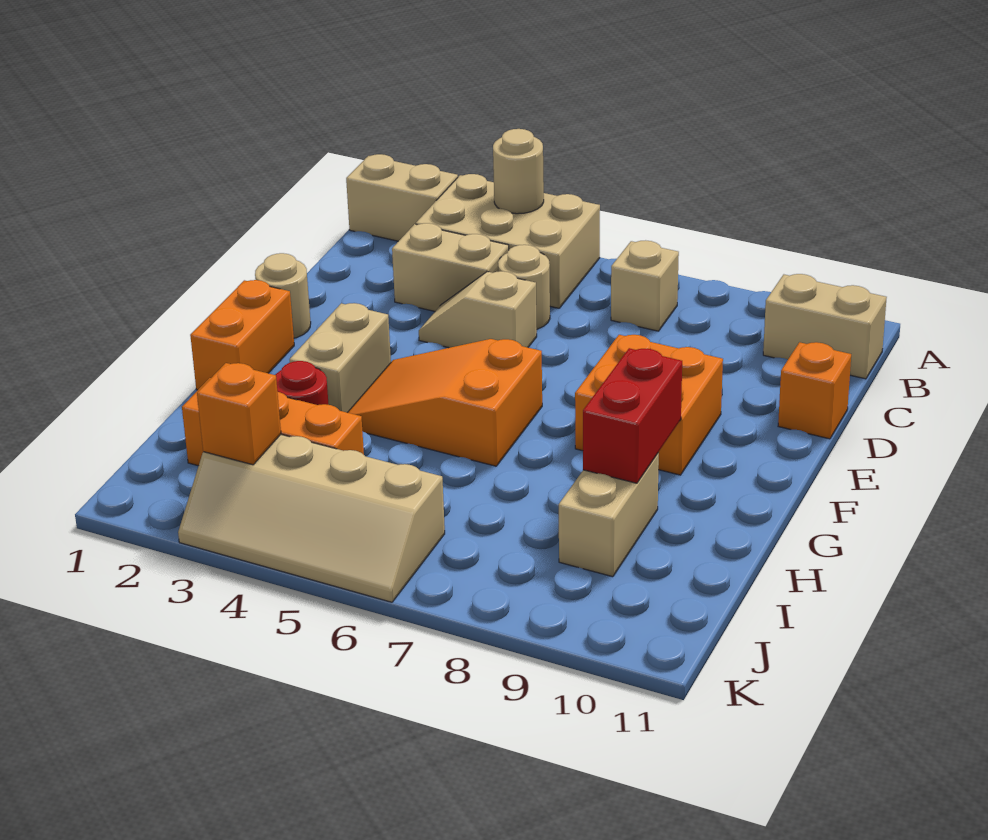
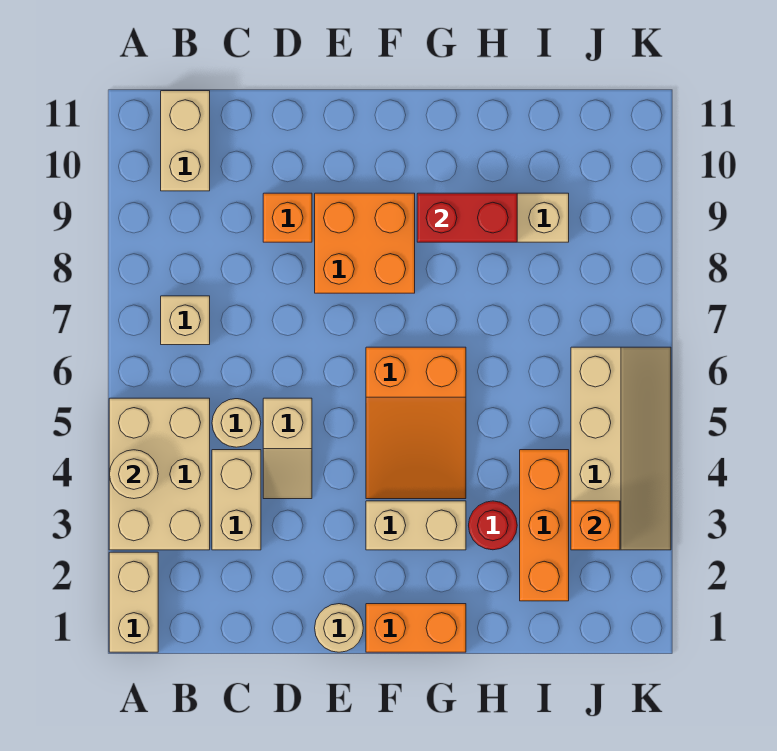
orange brick D11 level 1 -> orange brick D9 level 1

